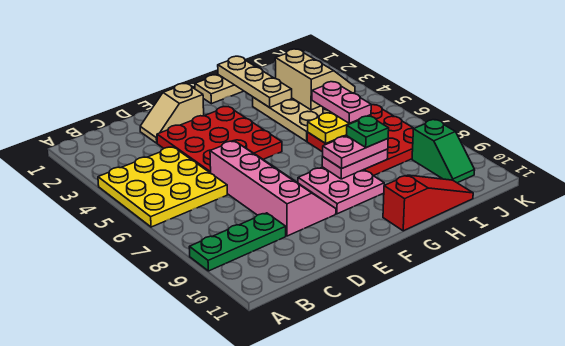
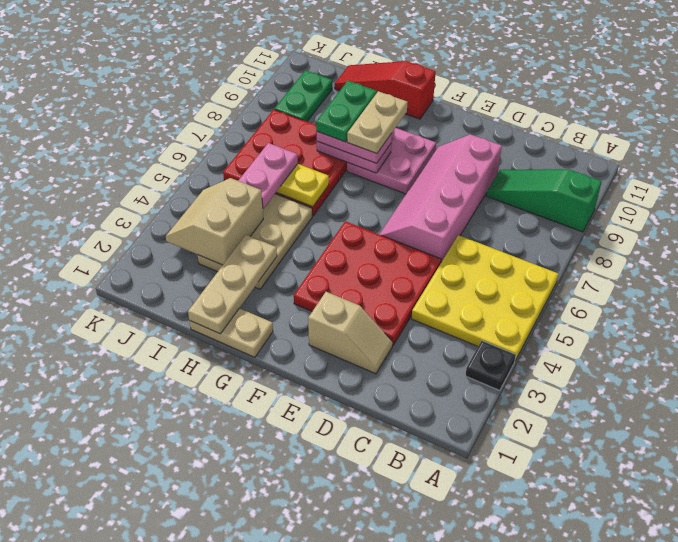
none -> black plate A3 level 1
green plate A9:C9 level 1 -> green slope A9:C9 level 1 top A
none -> tan plate G8:G9 level 4
green plate H8 level 4 -> green plate H8:H9 level 4
green slope J9:J10 level 1 top 9 -> green plate J9:J10 level 1

